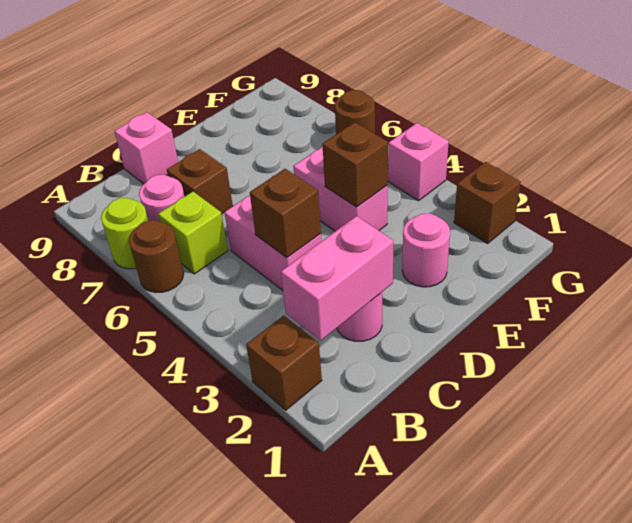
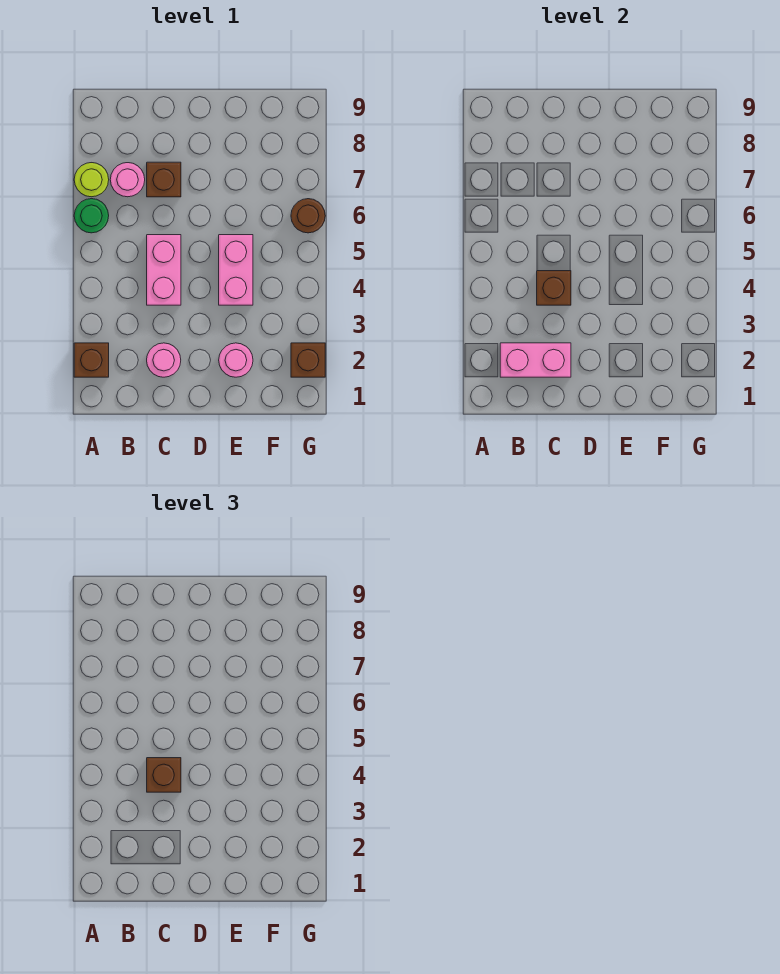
brown round brick A6 level 1 -> green round brick A6 level 1
lime brick B6 level 1 -> none
pink brick C9 level 1 -> none
brown brick E4 level 2 -> brown brick C4 level 3
pink brick G4 level 1 -> none

